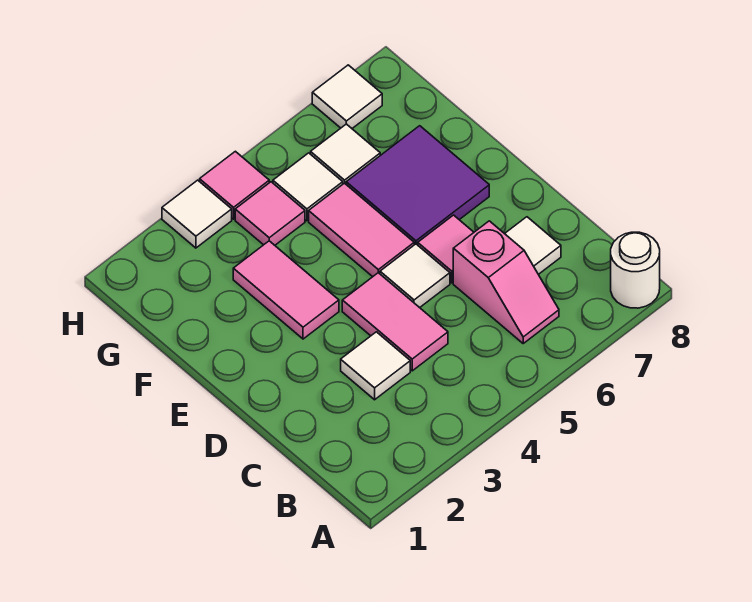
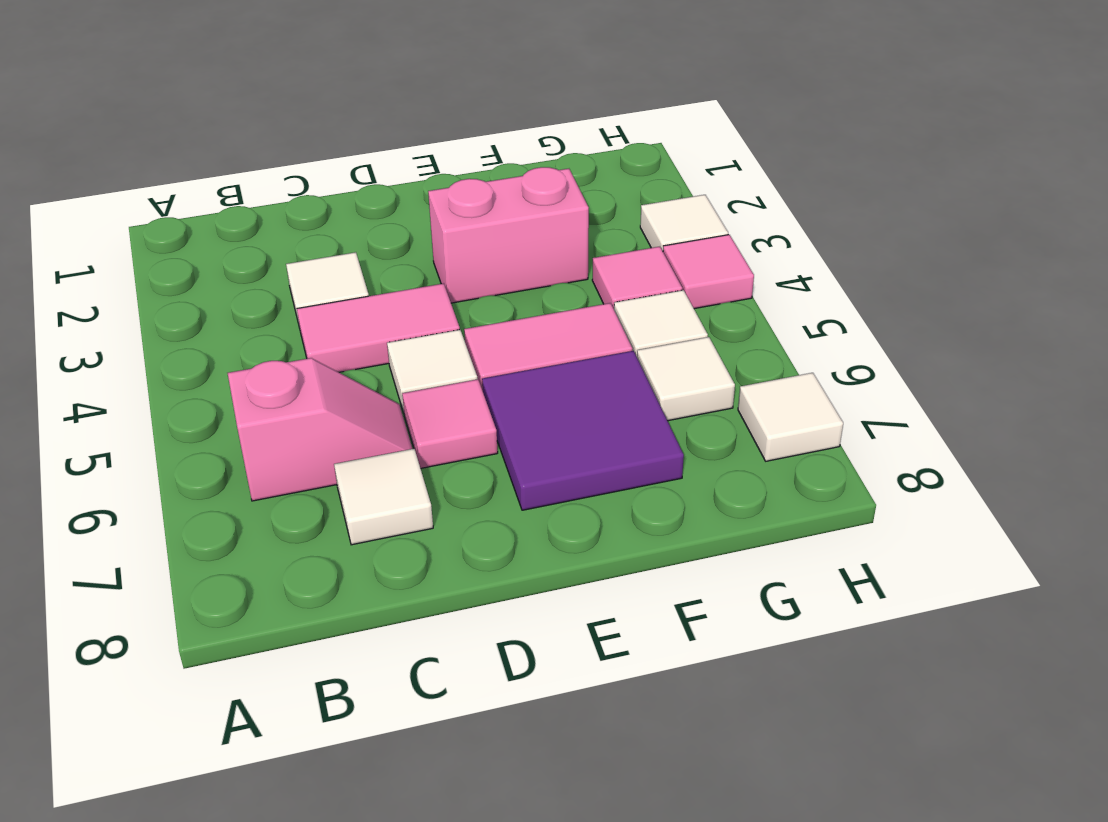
white round brick A8 level 1 -> none
pink slope B6:C6 level 1 top C -> pink slope B6:C6 level 1 top B
pink tile E3:F3 level 1 -> pink brick E3:F3 level 1

